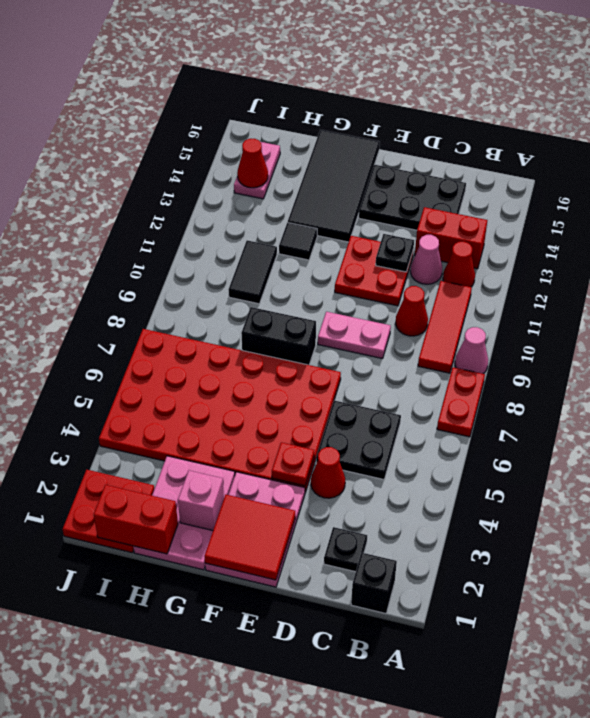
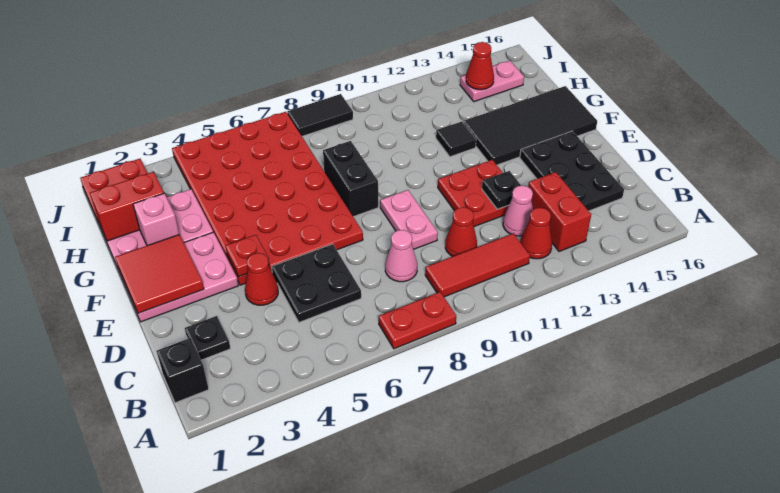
pink cone A9 level 1 -> pink cone C8 level 1
red brick H1:I1 level 2 -> red brick H1:H2 level 2
black tile H10:H11 level 1 -> black tile J8:J9 level 1

